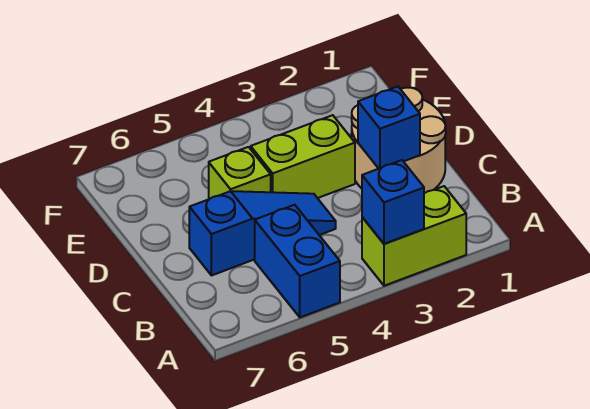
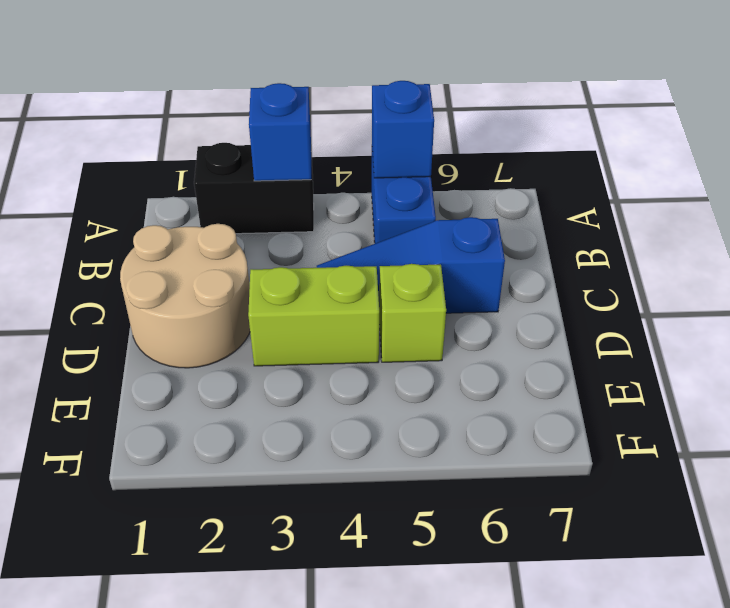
lime brick A2:A3 level 1 -> black brick A2:A3 level 1
blue brick C2 level 2 -> blue brick A5 level 2

